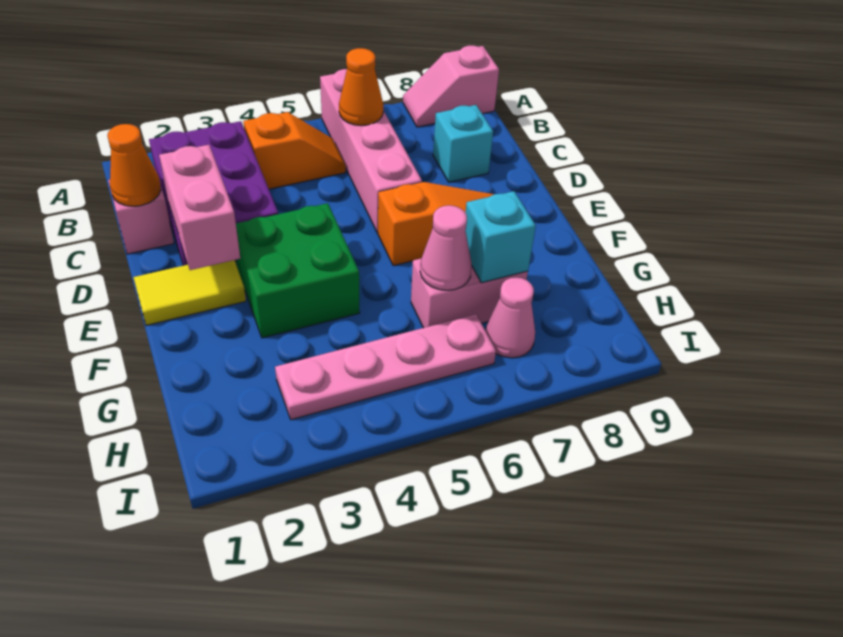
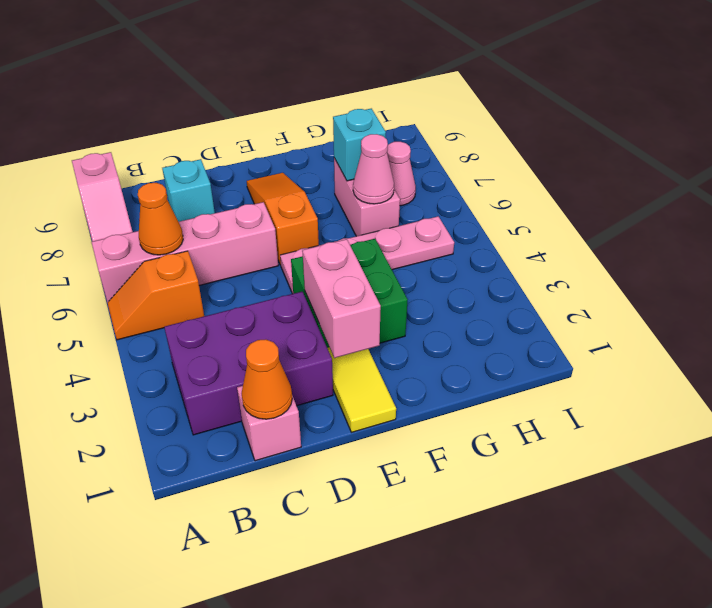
orange slope B4:B5 level 1 top 4 -> orange slope A5:B5 level 1 top B
pink brick D2:E2 level 2 -> pink brick E2:E3 level 2
pink plate H3:H6 level 1 -> pink plate E5:H5 level 1

